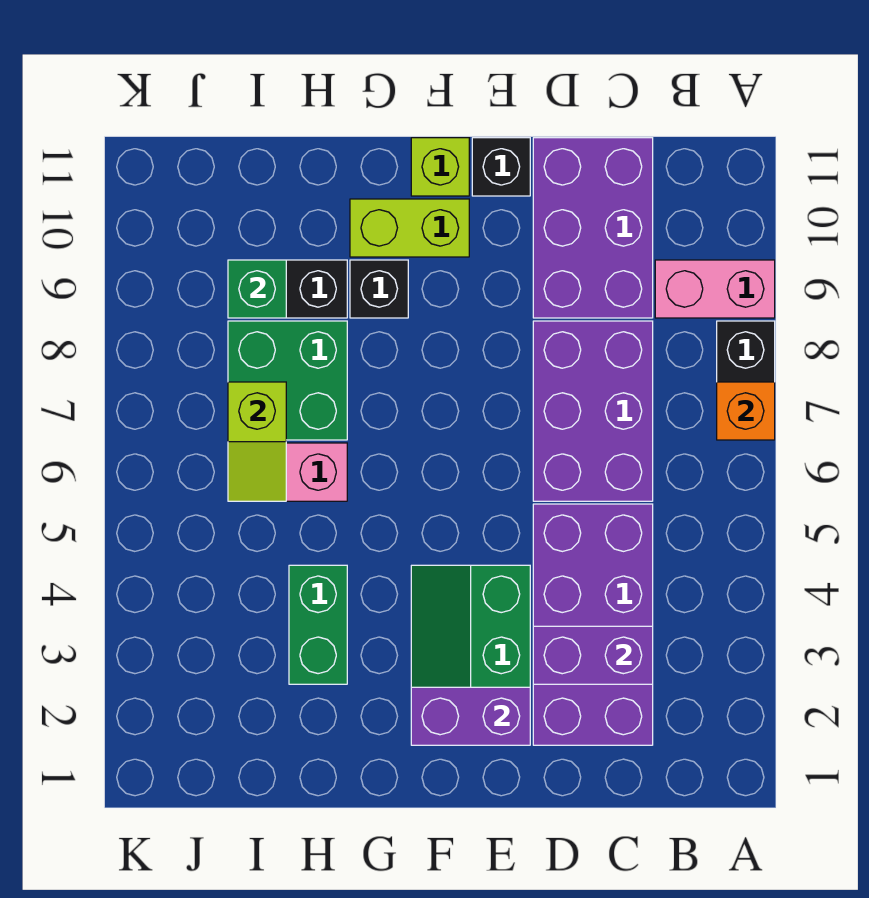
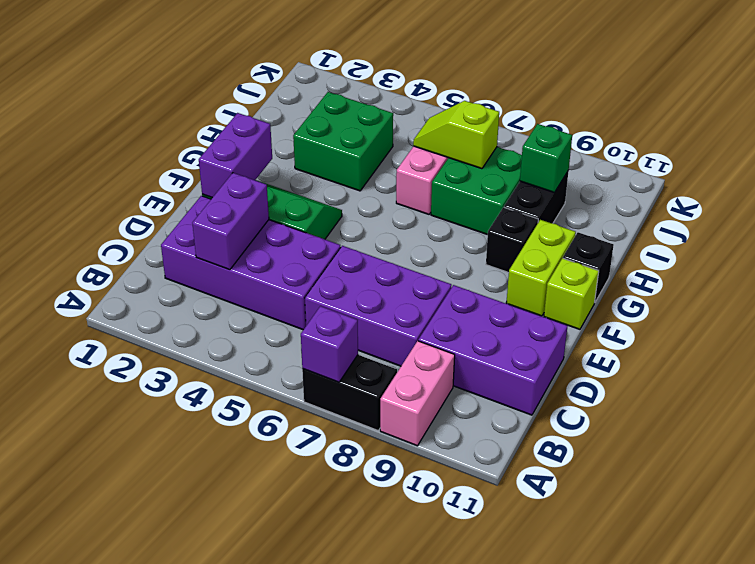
orange brick A7 level 2 -> purple brick A7 level 2
black brick E11 level 1 -> black brick G11 level 1
green brick H3:H4 level 1 -> green brick H3:I4 level 1

